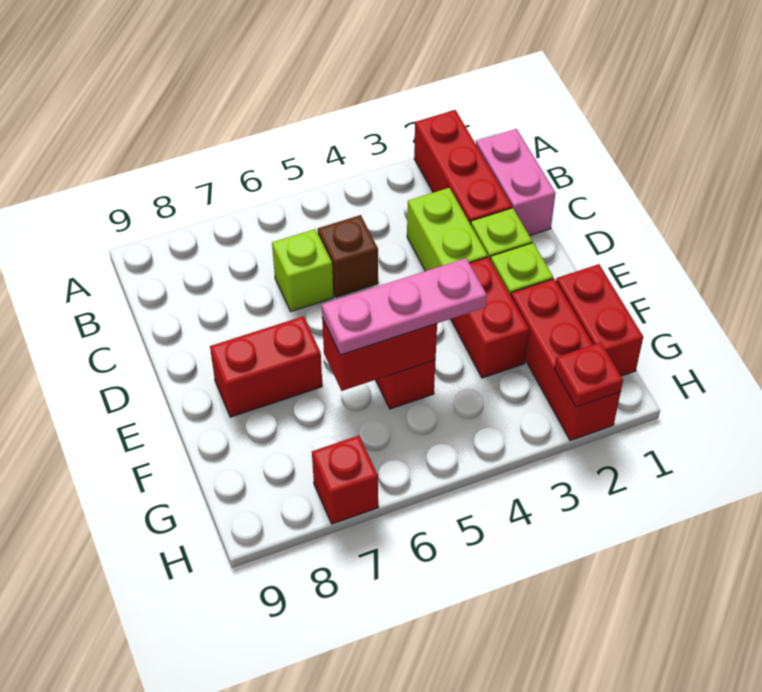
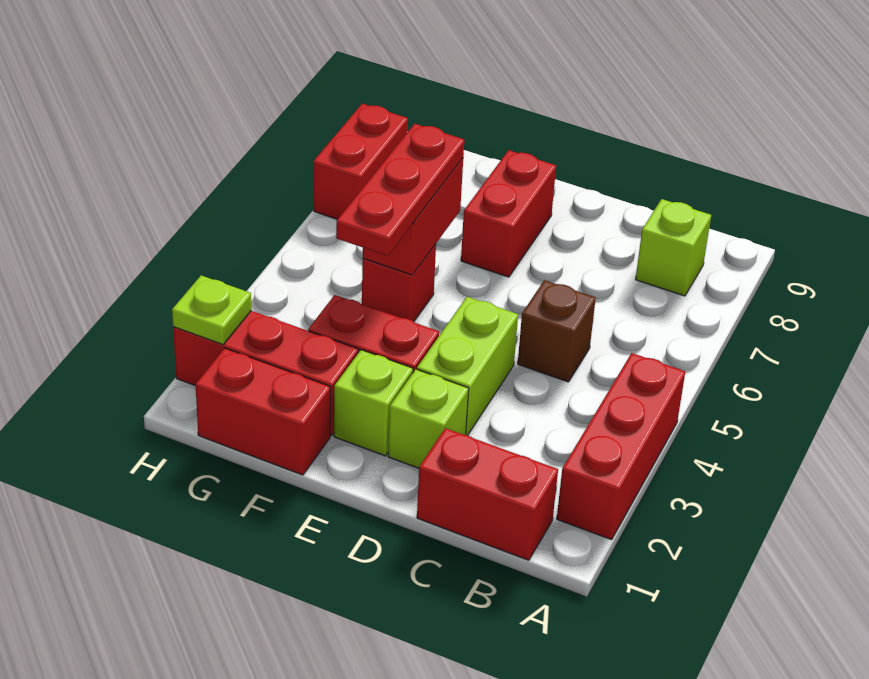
red brick A2:C2 level 1 -> red brick A2:A4 level 1
pink brick B1:C1 level 1 -> red brick B1:C1 level 1
lime brick C3:D3 level 1 -> lime brick D3:D4 level 1
lime brick C6 level 1 -> lime brick B8 level 1
pink plate F4:F6 level 3 -> red plate F4:F6 level 3
red plate H2 level 2 -> lime plate H2 level 2
red brick H7 level 1 -> red brick H7:H8 level 1

